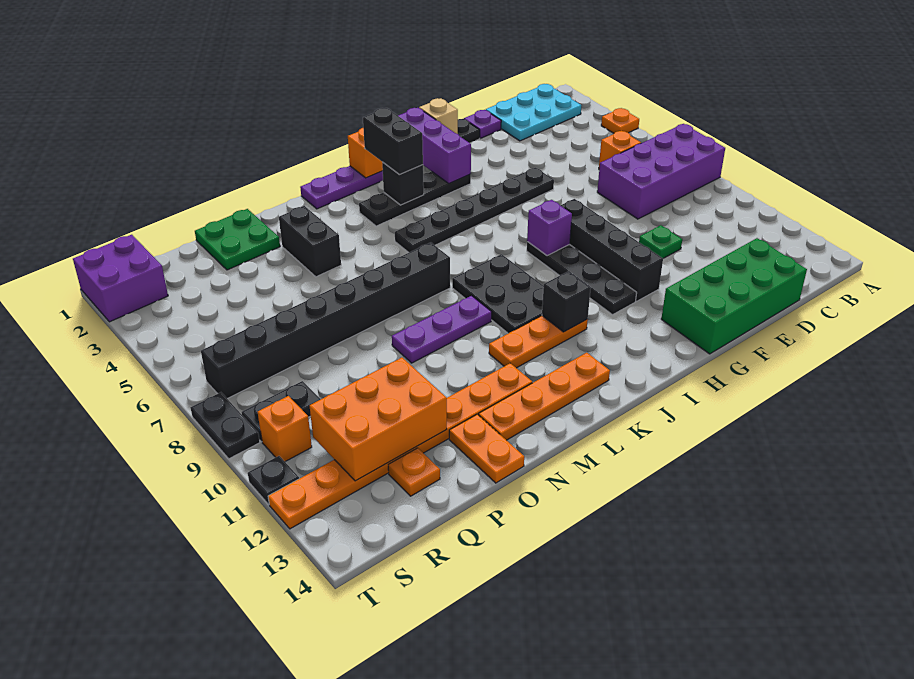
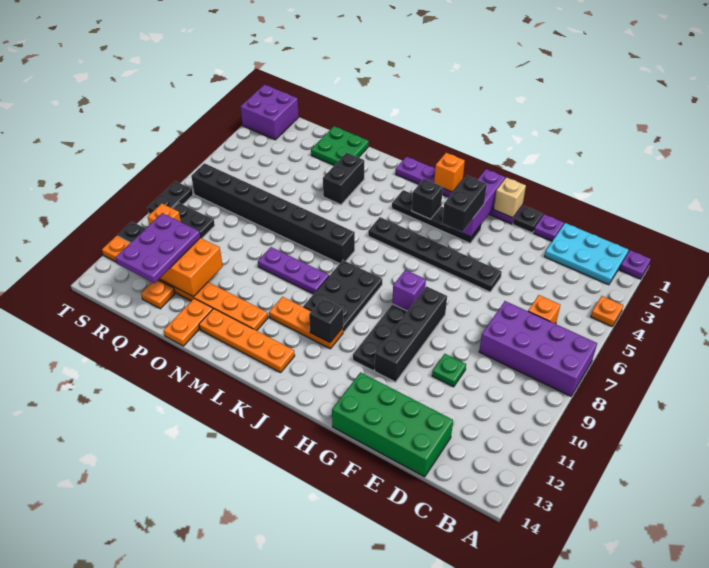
none -> purple plate A1 level 1
black brick J2:J3 level 3 -> black brick H3:H4 level 3
none -> purple plate Q11:R13 level 3

